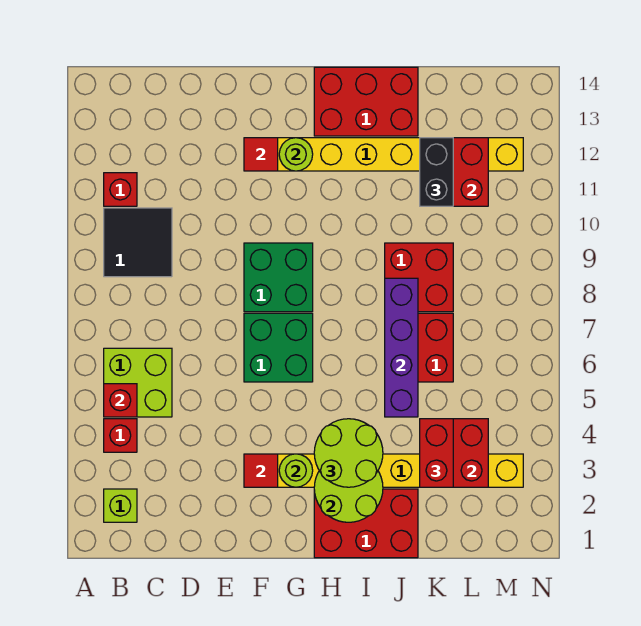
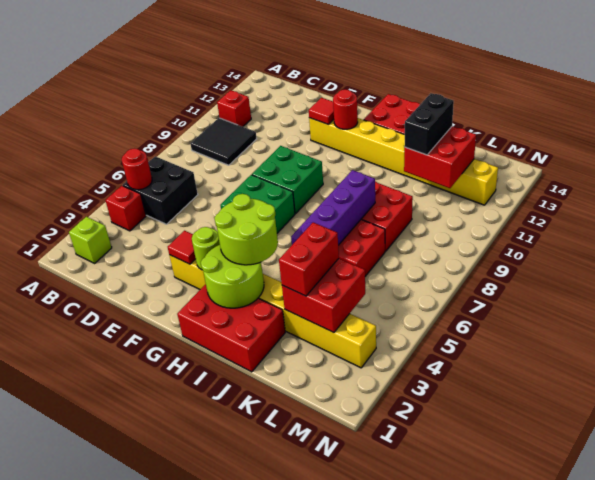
lime brick B5:C6 level 1 -> black brick B5:C6 level 1
red brick B5 level 2 -> red round brick B5 level 2
lime round brick G12 level 2 -> red round brick G12 level 2

